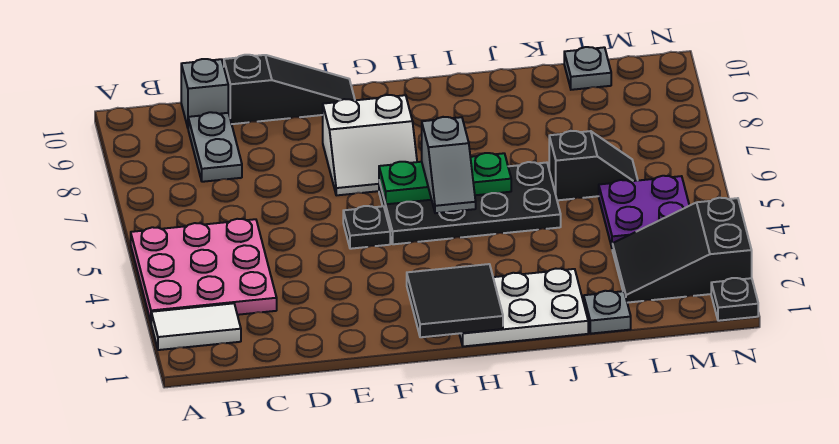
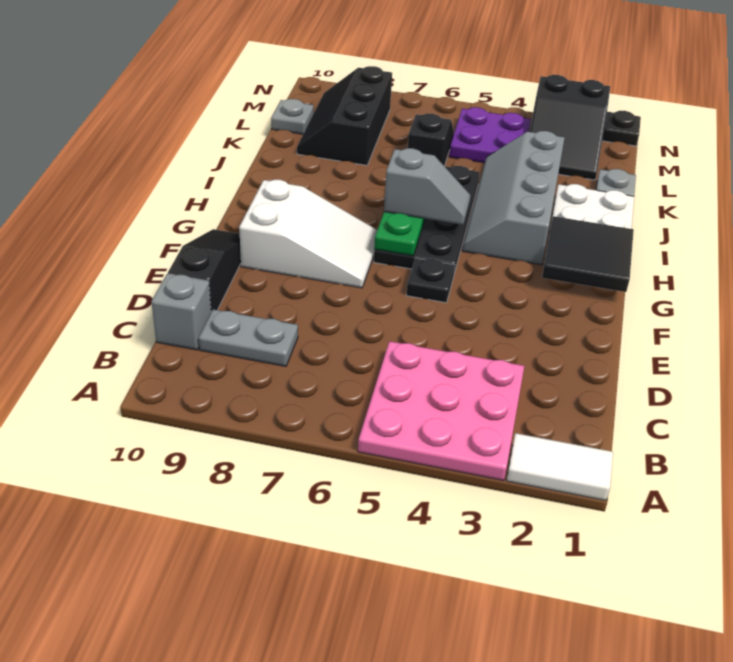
white tile A2:B2 level 1 -> white tile A1:A2 level 1
white slope F7:G8 level 1 top 8 -> white slope F7:G9 level 1 top 9
none -> grey slope H3:K4 level 1 top 3
none -> black slope K8:M9 level 1 top 8

